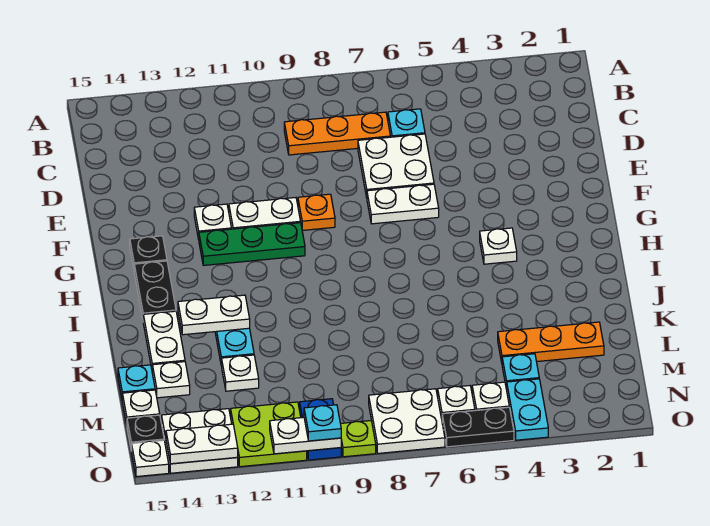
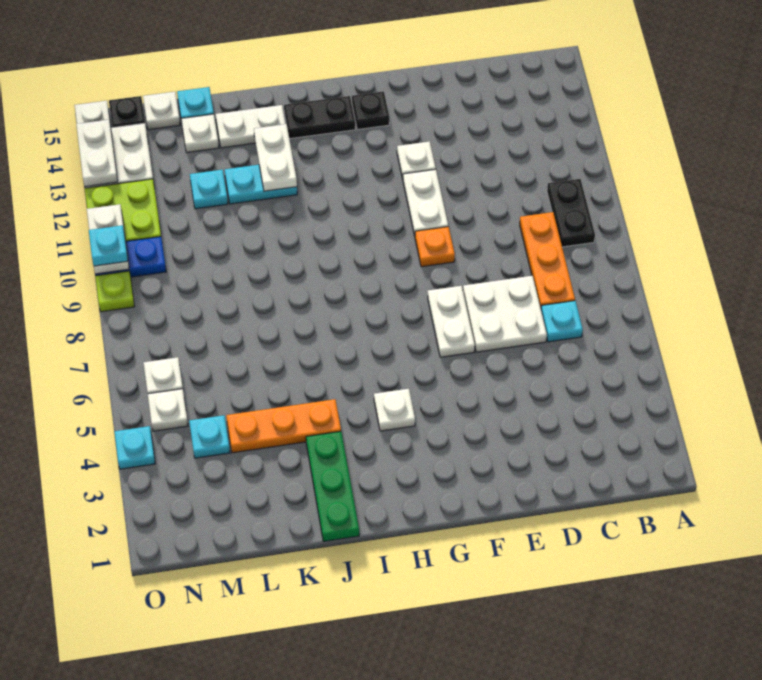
green plate G10:G12 level 1 -> green plate J1:J3 level 1
orange plate L2:L4 level 1 -> orange plate J4:L4 level 1
white plate L12 level 1 -> cyan plate L12 level 1
cyan plate N4:O4 level 1 -> cyan plate O4 level 1
white plate N7:O8 level 1 -> none
black plate O5:O6 level 1 -> black plate B9:B10 level 1

